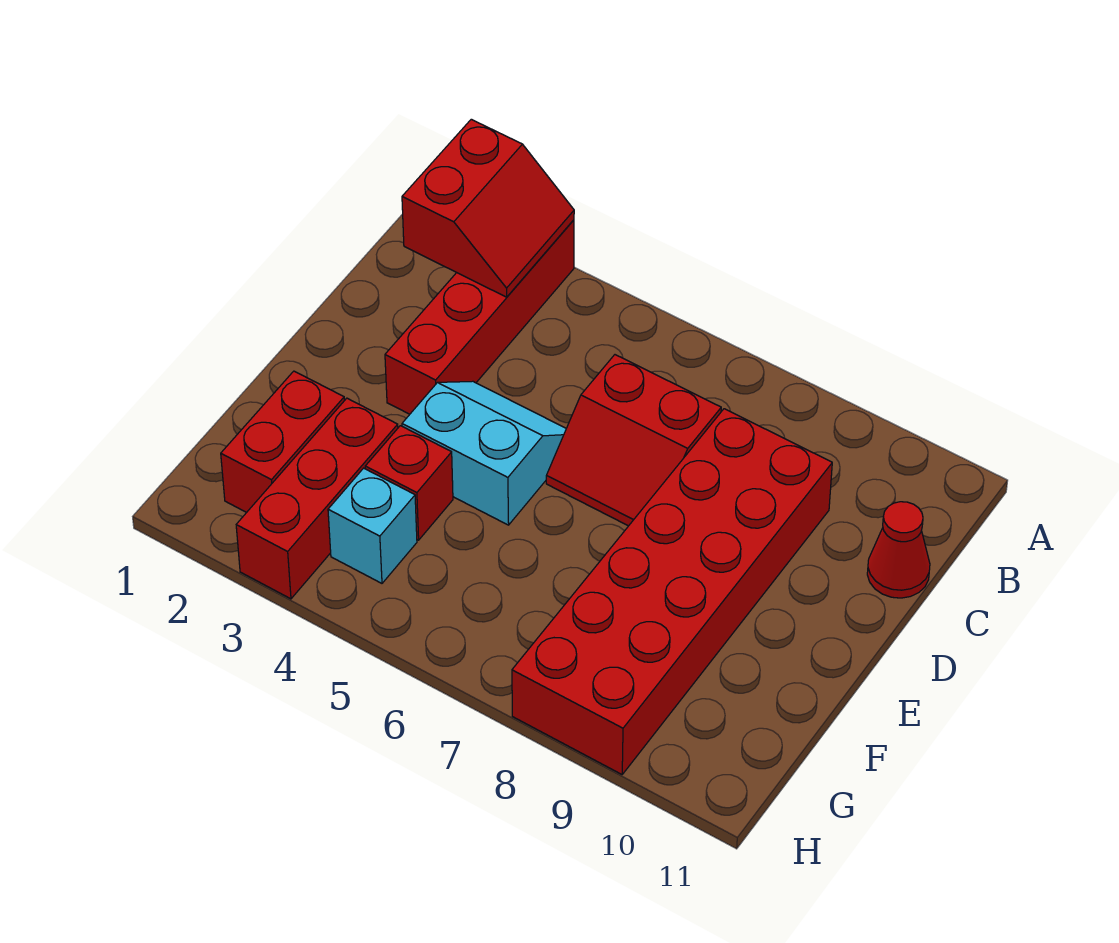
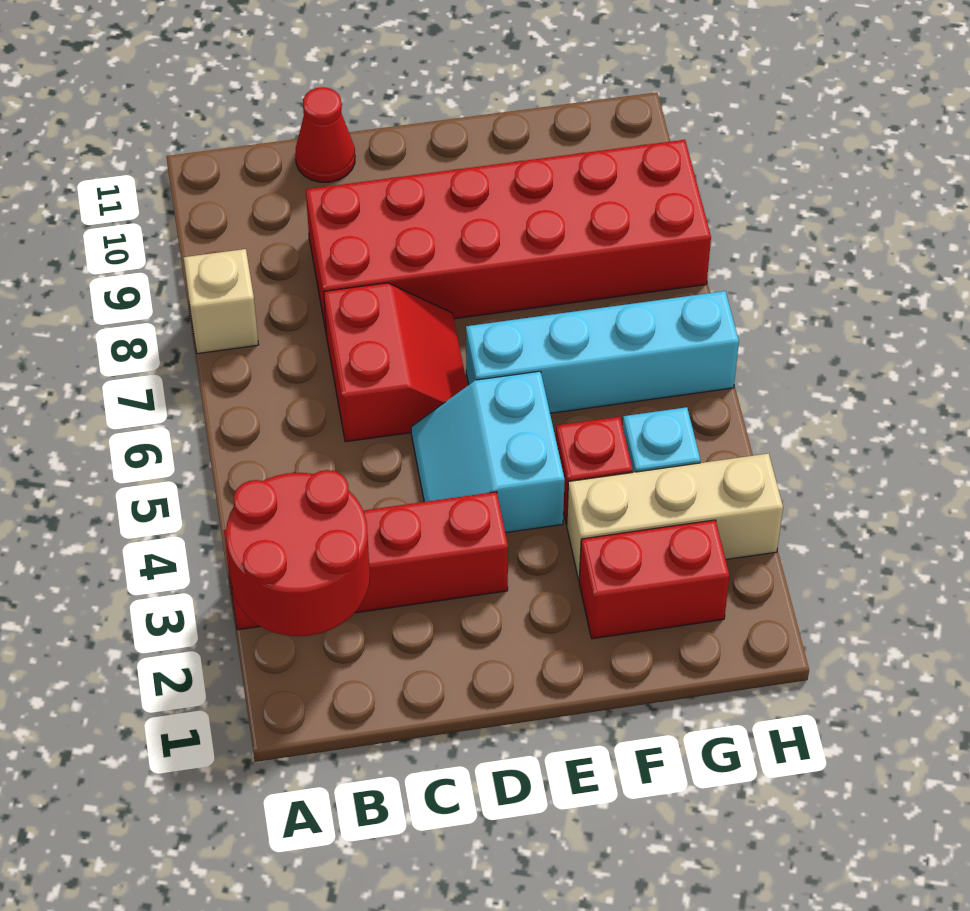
red slope A2:B3 level 2 top 2 -> red round brick A2:B3 level 2
none -> tan brick A8 level 1
none -> cyan brick E6:H6 level 1
red brick F3:H3 level 1 -> tan brick F3:H3 level 1

